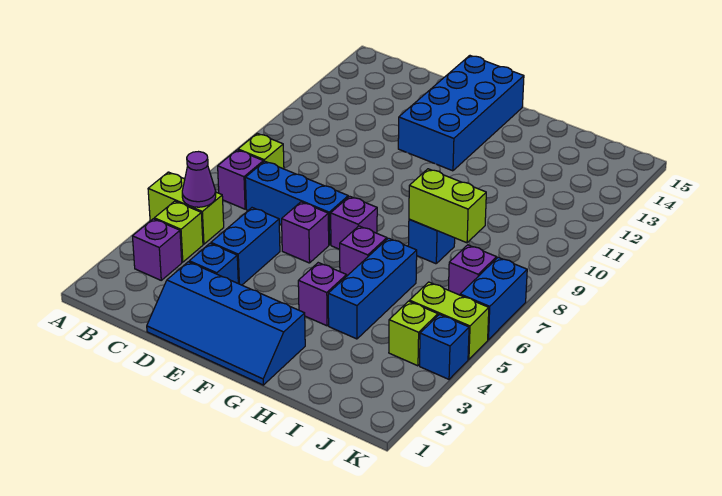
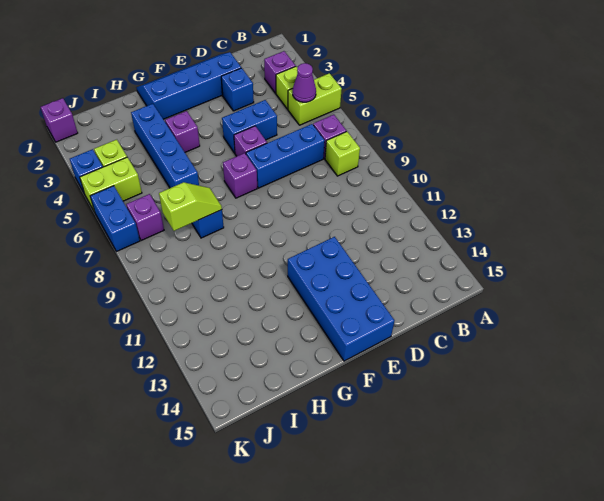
blue brick D4:D5 level 1 -> blue brick D5:E5 level 1
purple brick G6 level 1 -> purple brick K1 level 1
blue brick H4:H6 level 1 -> blue brick H3:H6 level 1
lime brick H8:I8 level 2 -> lime slope H8:I8 level 2 top I

